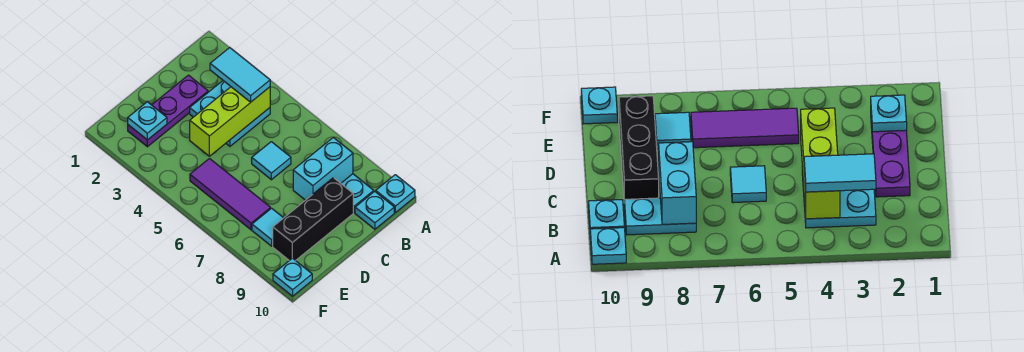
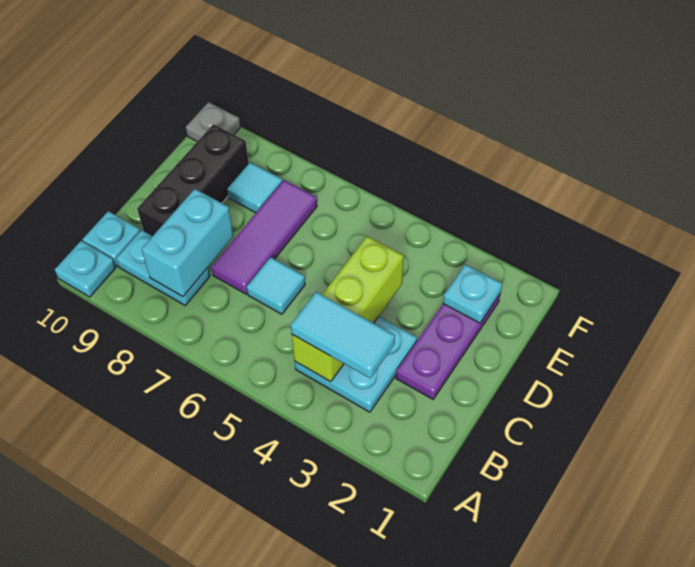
purple tile E5:E7 level 1 -> purple tile C7:E7 level 1
cyan plate F10 level 1 -> grey plate F10 level 1

